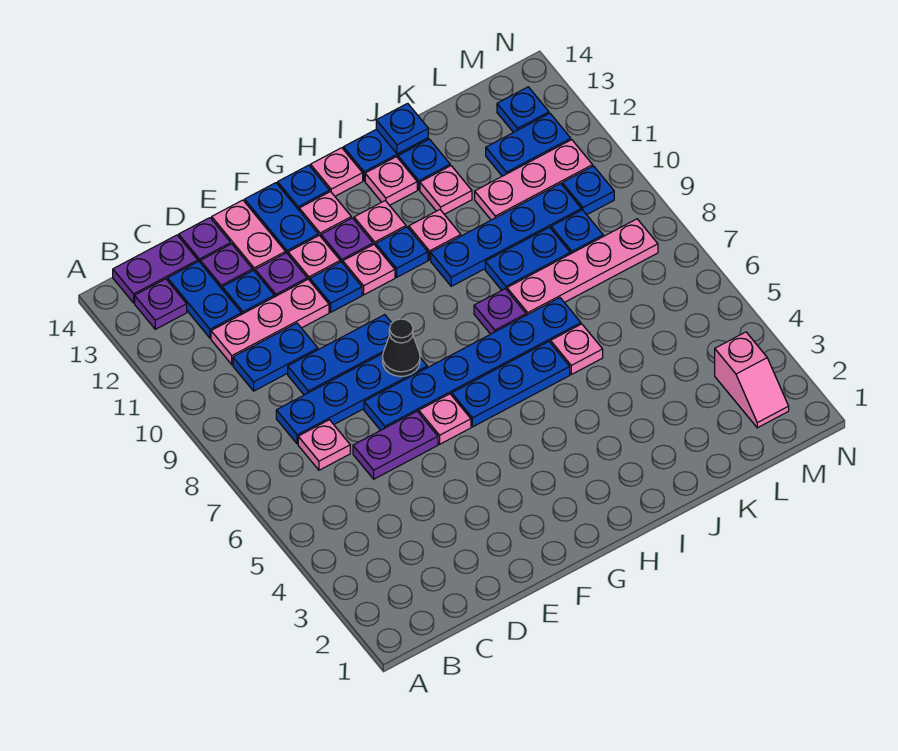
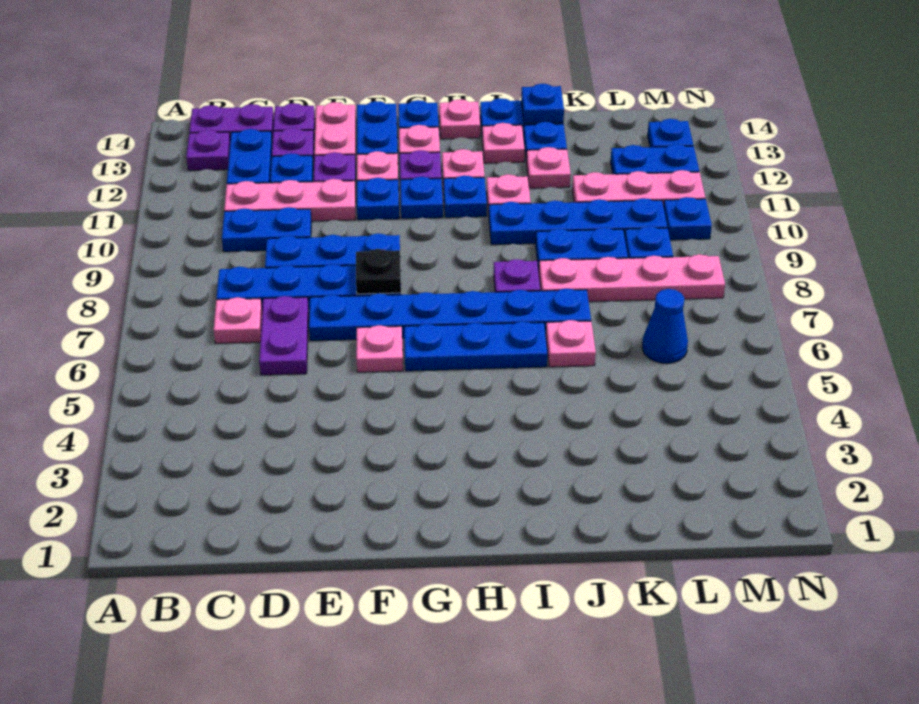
purple plate D6:E6 level 1 -> purple plate D6:D7 level 1
black cone F8 level 2 -> black plate F8 level 2
pink plate G11 level 1 -> blue plate G11 level 1
none -> blue cone L6 level 1
pink slope M2:M3 level 1 top 3 -> none

